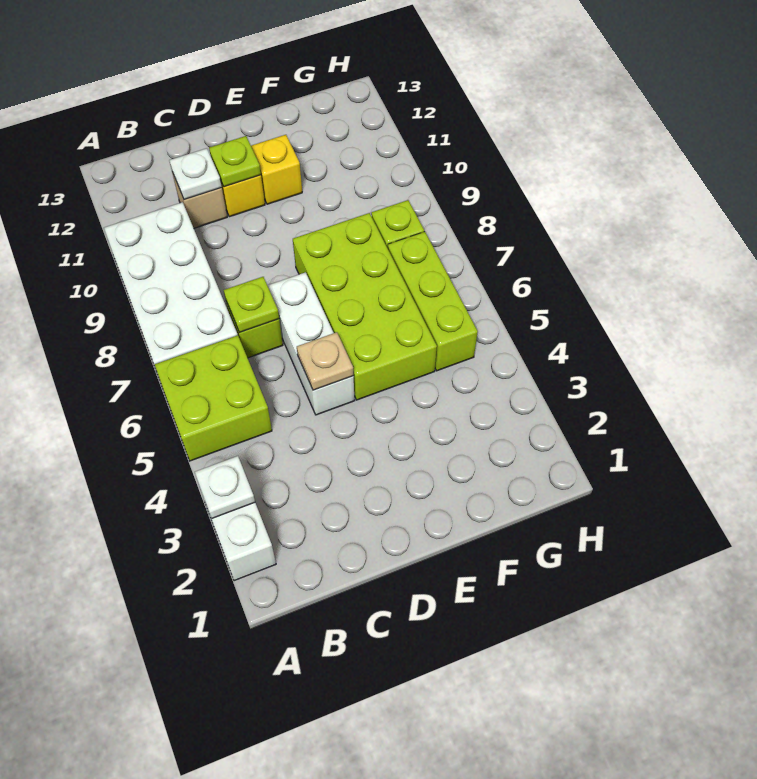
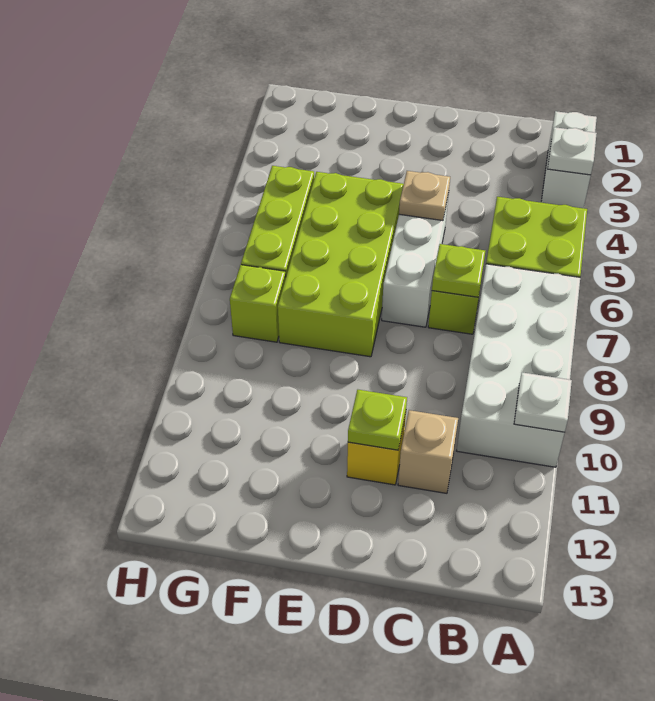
white plate C11 level 2 -> white plate A10 level 2
yellow brick E11 level 1 -> none

